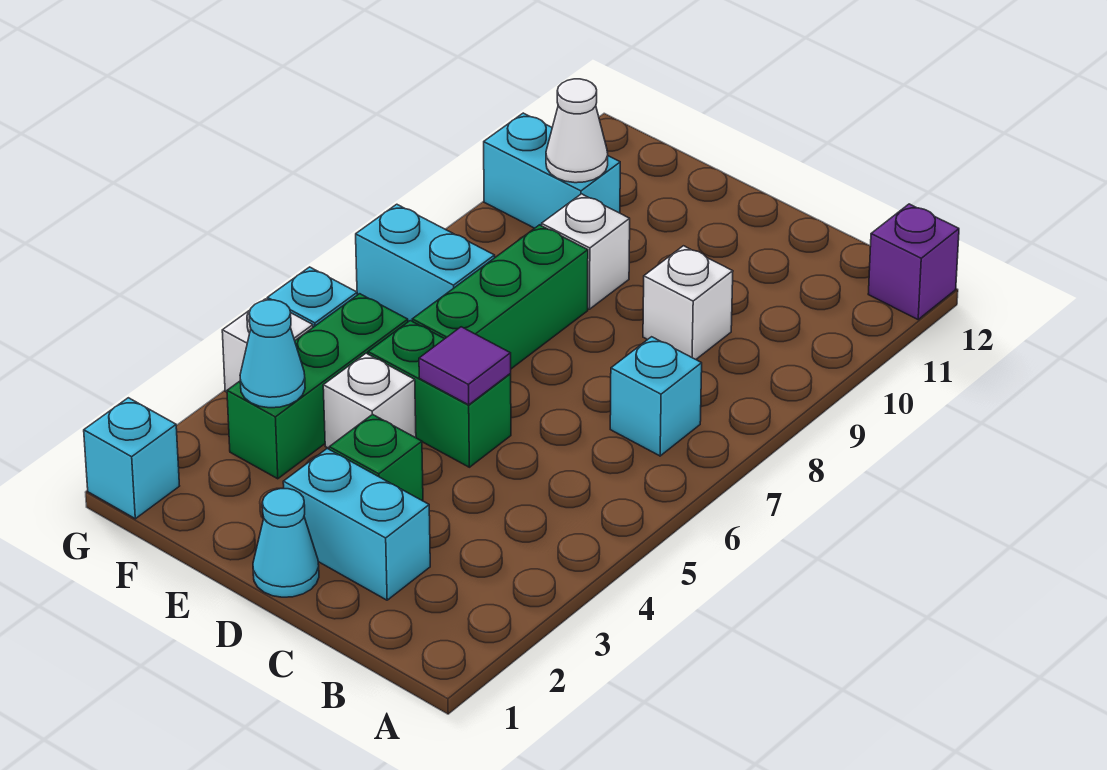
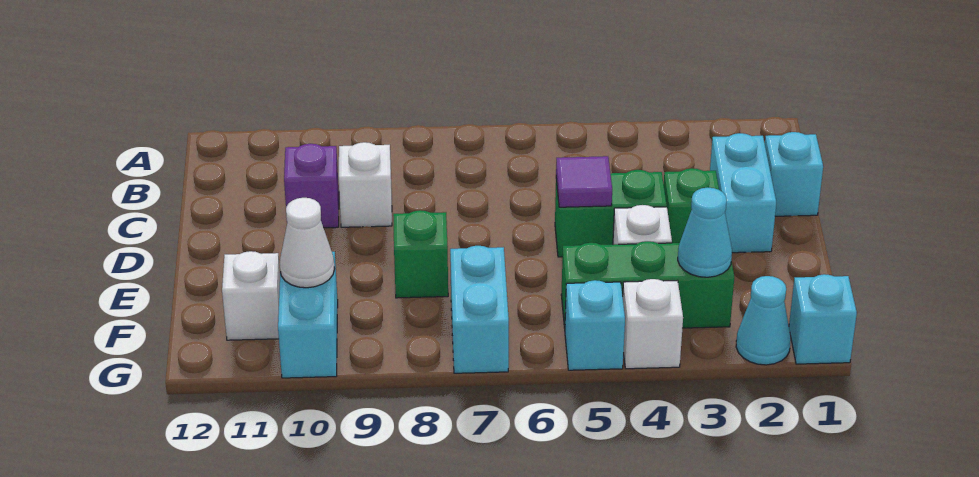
purple brick A12 level 1 -> purple brick C10 level 1
cyan brick B7 level 1 -> cyan brick C1 level 1
cyan cone D1 level 1 -> cyan cone G2 level 1
green brick D5:E5 level 1 -> green brick D4:D5 level 1
green brick E6:E8 level 1 -> green brick E8 level 1
white brick E9 level 1 -> white brick F11 level 1

